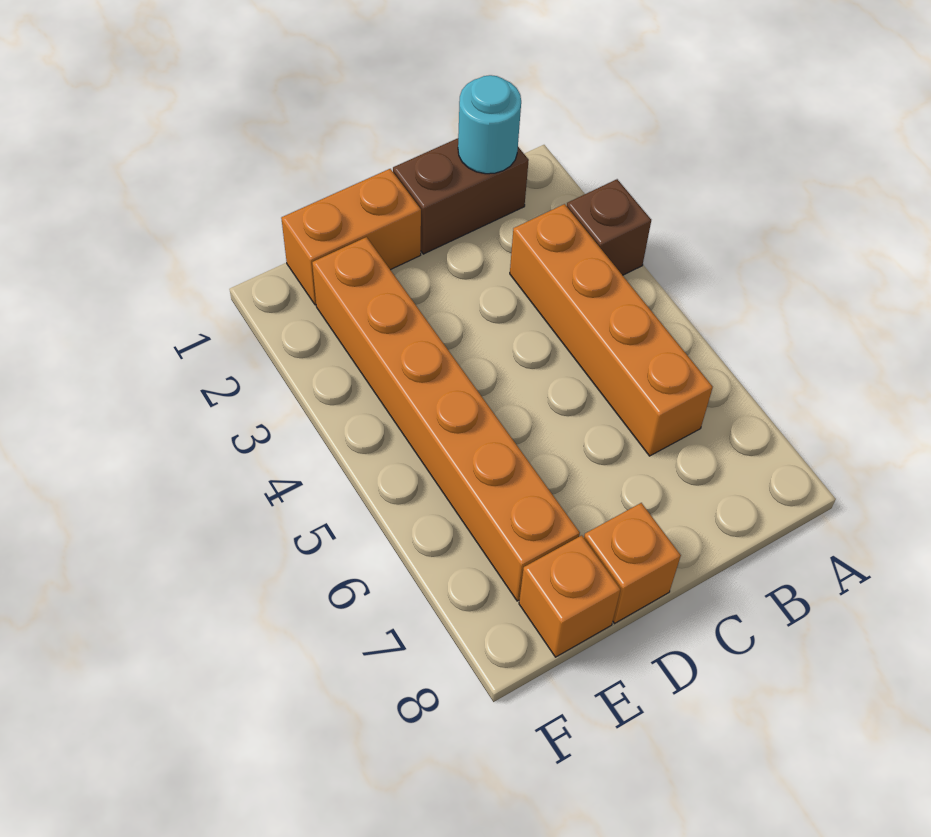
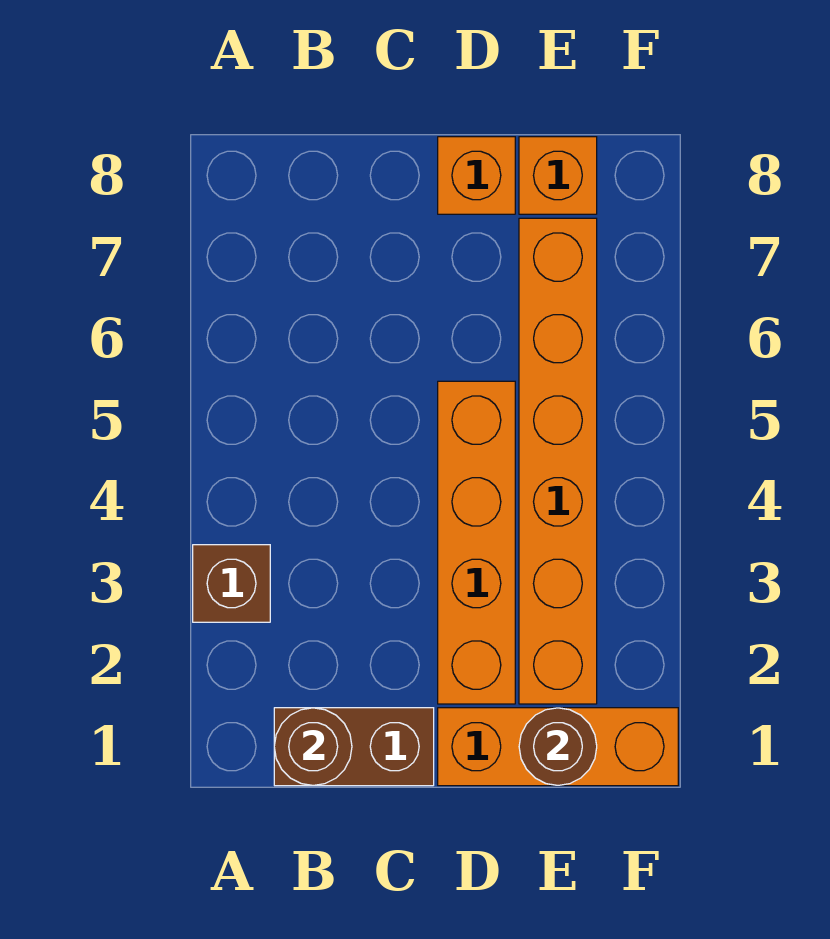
cyan round brick B1 level 2 -> brown round brick B1 level 2
orange brick B3:B6 level 1 -> orange brick D2:D5 level 1
orange brick D1:E1 level 1 -> orange brick D1:F1 level 1
none -> brown round brick E1 level 2

